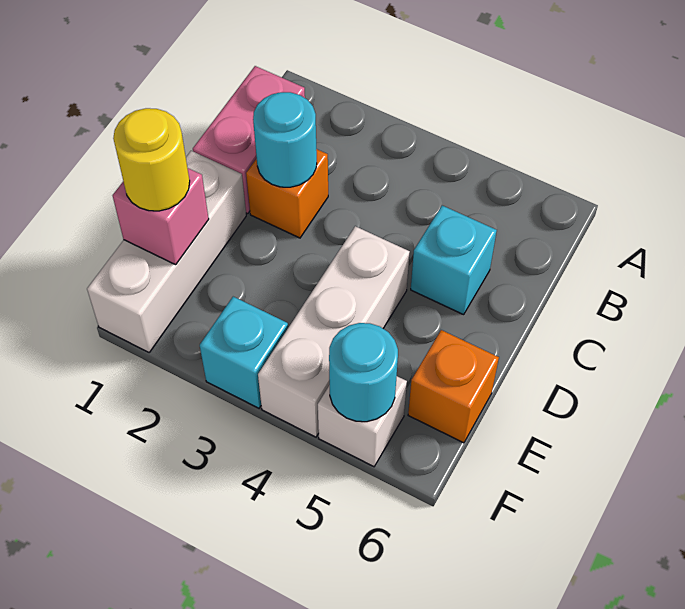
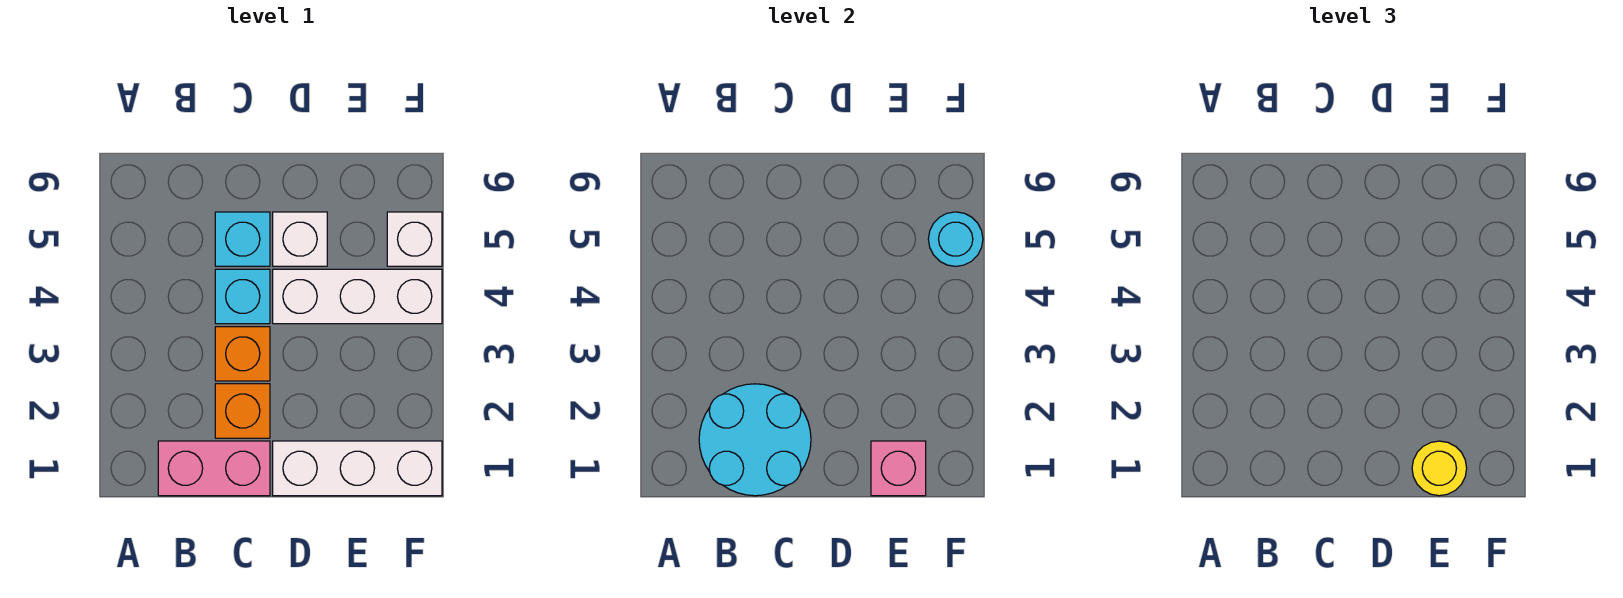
cyan round brick C2 level 2 -> cyan round brick B1:C2 level 2
none -> white brick D5 level 1
orange brick E6 level 1 -> orange brick C3 level 1
cyan brick F3 level 1 -> cyan brick C4 level 1

